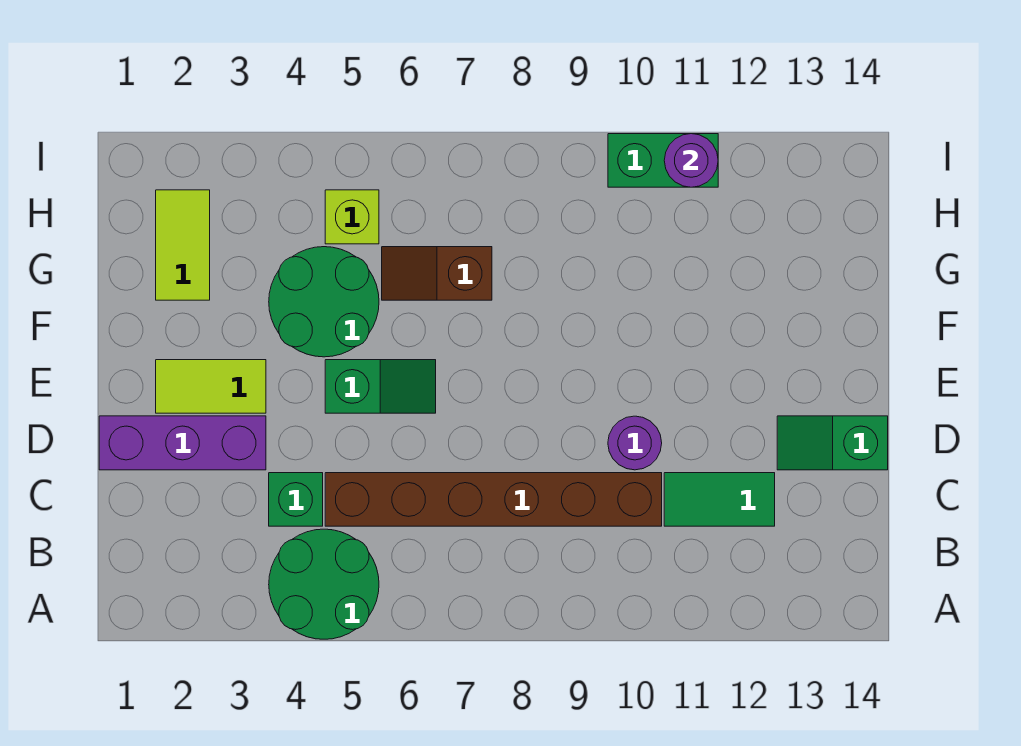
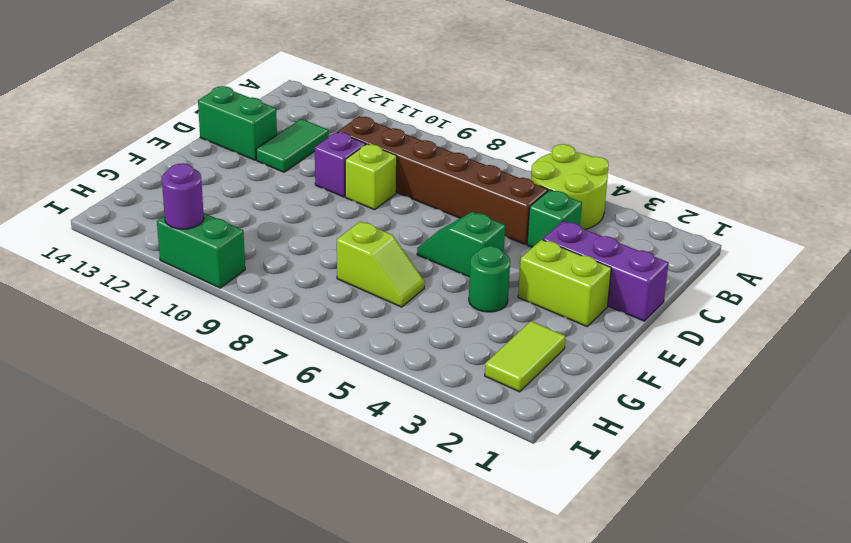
green round brick A4:B5 level 1 -> lime round brick A4:B5 level 1
green tile C11:C12 level 1 -> green tile C12:D12 level 1
purple round brick D10 level 1 -> purple brick D10 level 1
green slope D13:D14 level 1 top 14 -> green brick D13:D14 level 1
lime tile E2:E3 level 1 -> lime brick E2:E3 level 1
green round brick F4:G5 level 1 -> green round brick F4 level 1
brown slope G6:G7 level 1 top 7 -> lime slope G6:G7 level 1 top 7
lime brick H5 level 1 -> lime brick D9 level 1

